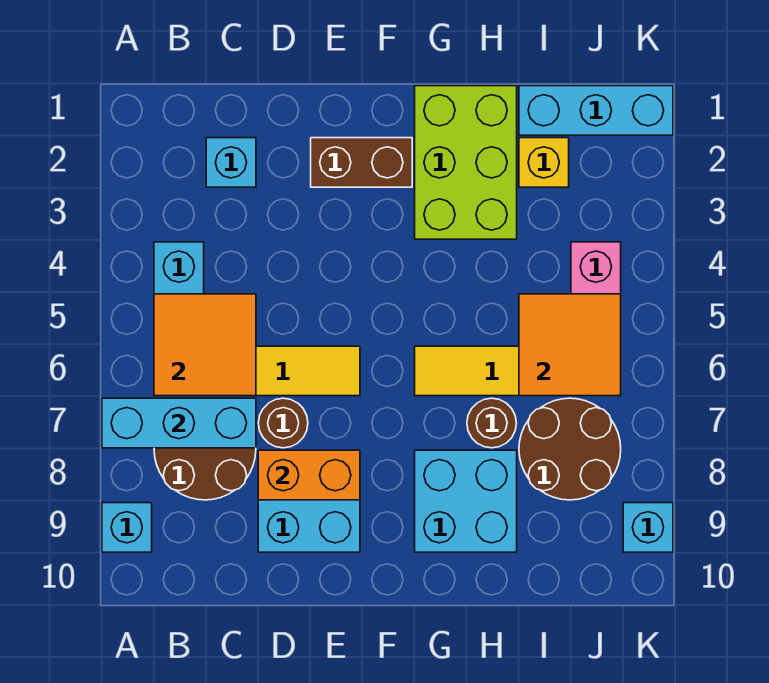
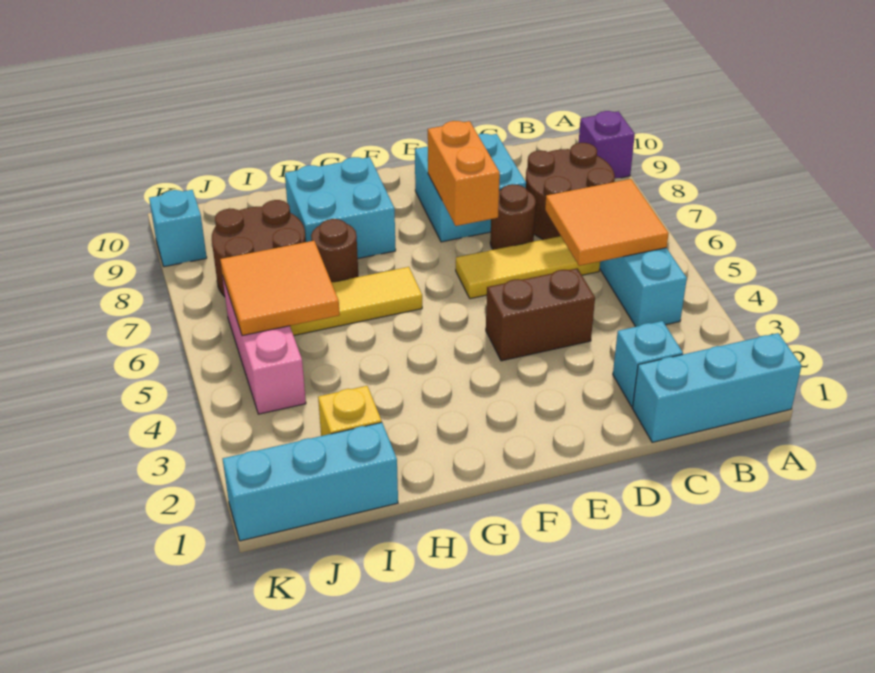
cyan brick A7:C7 level 2 -> cyan brick A1:C1 level 1
cyan brick A9 level 1 -> purple brick A9 level 1
orange brick D8:E8 level 2 -> orange brick E7:E8 level 2
brown brick E2:F2 level 1 -> brown brick D4:E4 level 1
lime brick G1:H3 level 1 -> none

